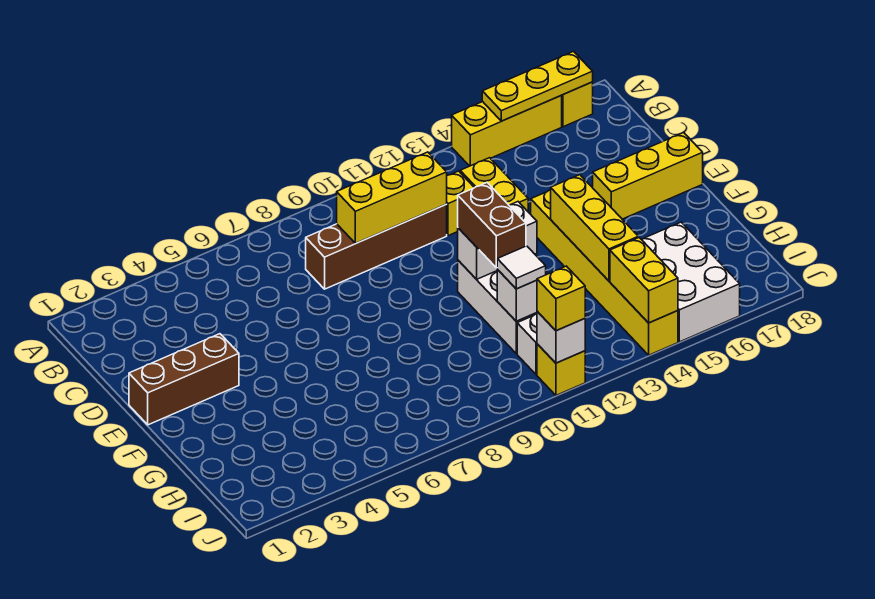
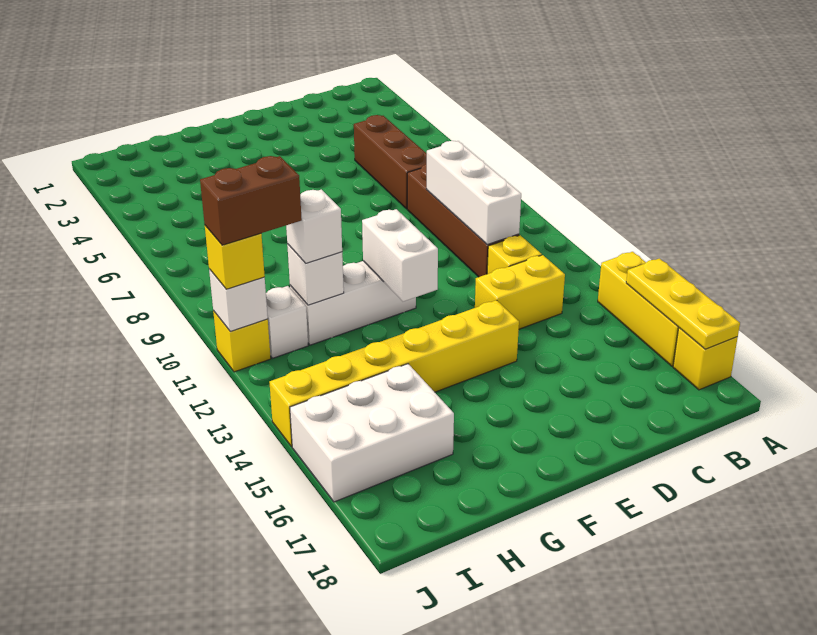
yellow brick C9:C11 level 2 -> white brick C9:C11 level 2
brown brick E1:E3 level 1 -> brown brick C5:C7 level 1
yellow brick E16:E18 level 1 -> none
brown brick F11:G11 level 3 -> brown brick I11:J11 level 4
yellow brick F14:H14 level 2 -> none
white tile H11 level 3 -> white brick H11 level 3
yellow brick I14:J14 level 2 -> none

